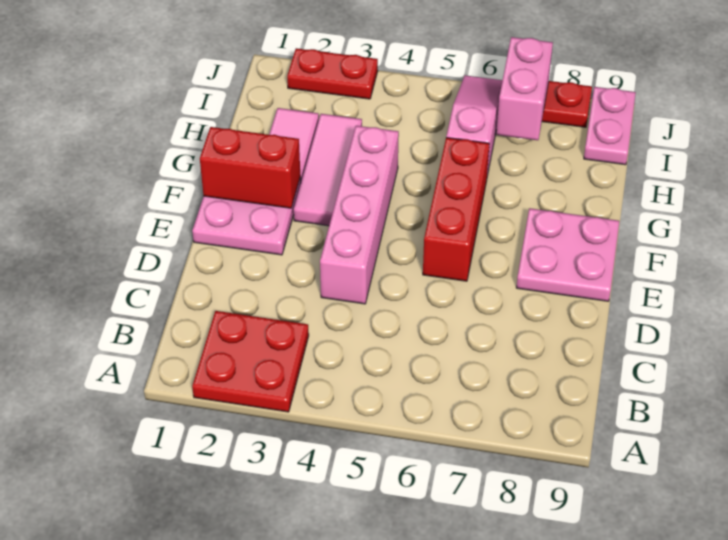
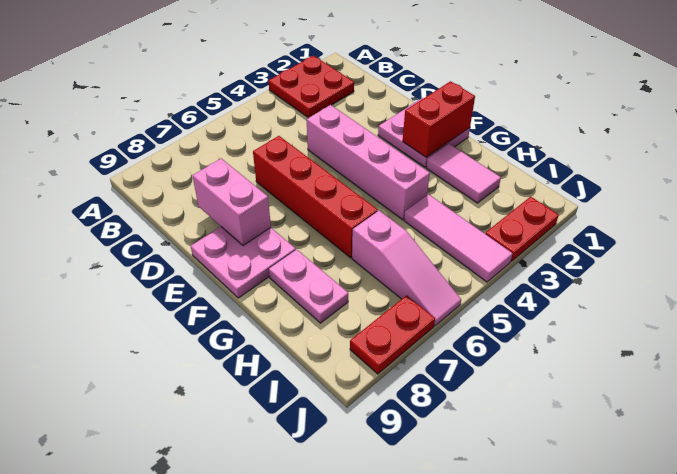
red brick E6:G6 level 1 -> red brick D6:G6 level 1
pink tile F3:H3 level 1 -> pink tile H4:J4 level 1
pink brick I7:J7 level 2 -> pink brick D8:E8 level 2
pink plate I9:J9 level 1 -> pink plate G8:H8 level 1

